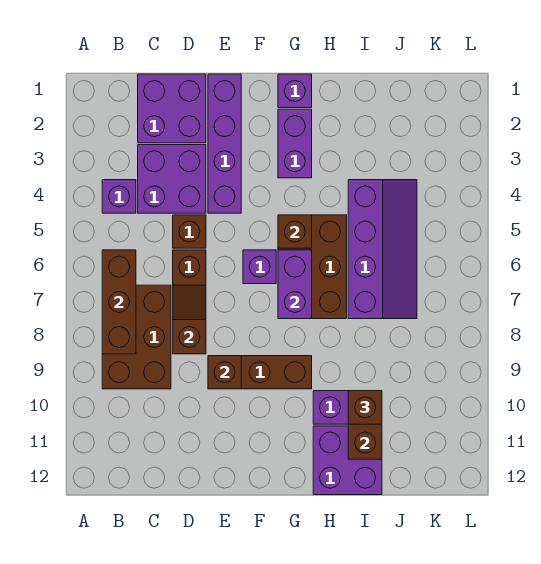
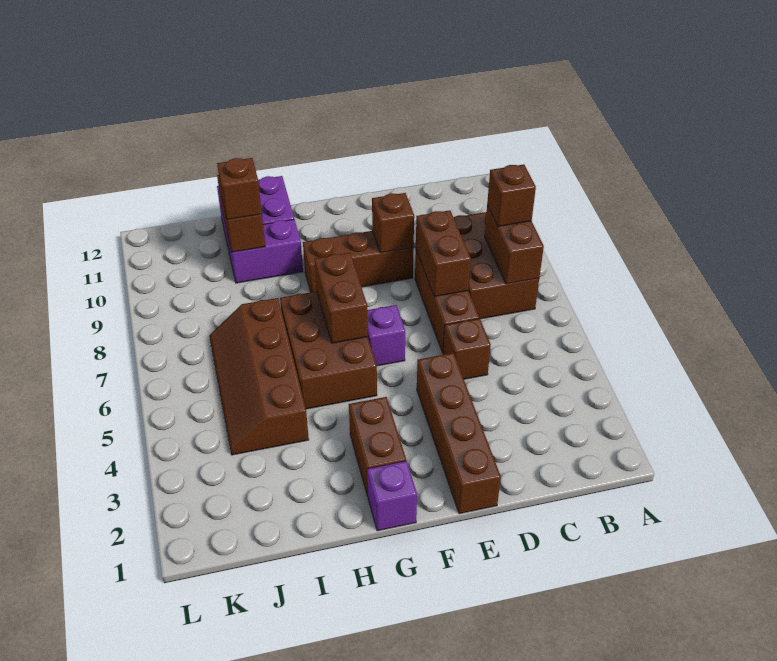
purple brick B4 level 1 -> none
brown brick B6:B8 level 2 -> brown brick B7:B8 level 2
purple brick C1:D2 level 1 -> none
purple brick C3:D4 level 1 -> none
brown slope D7:D8 level 2 top 8 -> brown brick D7:D8 level 2
purple brick E1:E4 level 1 -> brown brick E1:E4 level 1
purple brick G2:G3 level 1 -> brown brick G2:G3 level 1
brown brick G5 level 2 -> brown brick B8 level 3
purple brick G6:G7 level 2 -> brown brick G6:G7 level 2
purple slope I4:J7 level 1 top I -> brown slope I4:J7 level 1 top I

